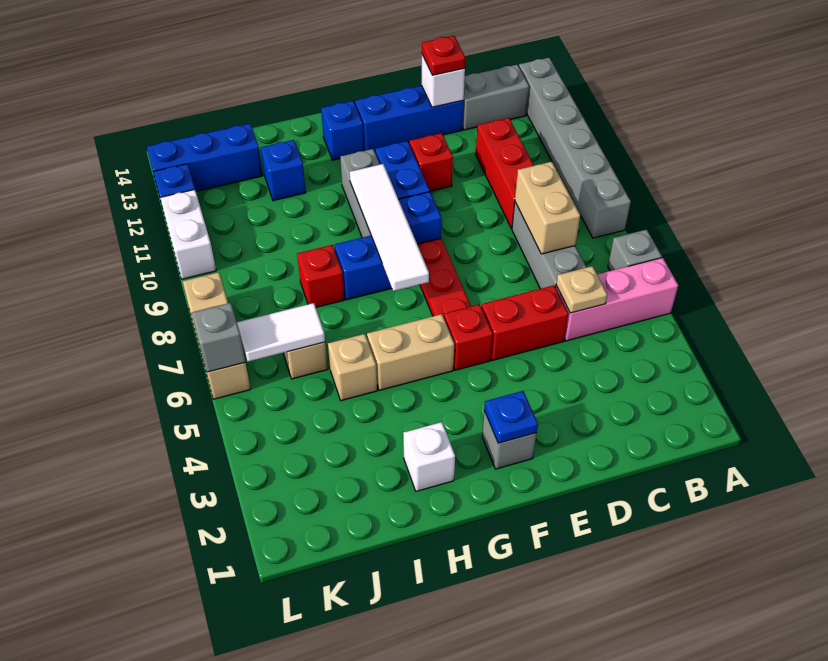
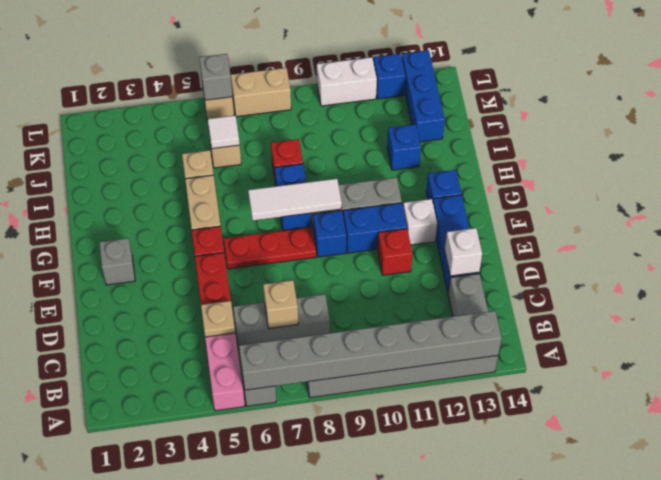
none -> grey brick A6:A13 level 2
tan brick C7:C8 level 2 -> tan brick C7 level 2
red brick C9:C11 level 1 -> none
red plate D13 level 3 -> none
blue plate F2 level 2 -> none
white tile G7:G10 level 2 -> white tile G7:G9 level 2
white brick H2 level 1 -> white brick F12 level 1
white tile J6:K6 level 2 -> white tile J6 level 2

